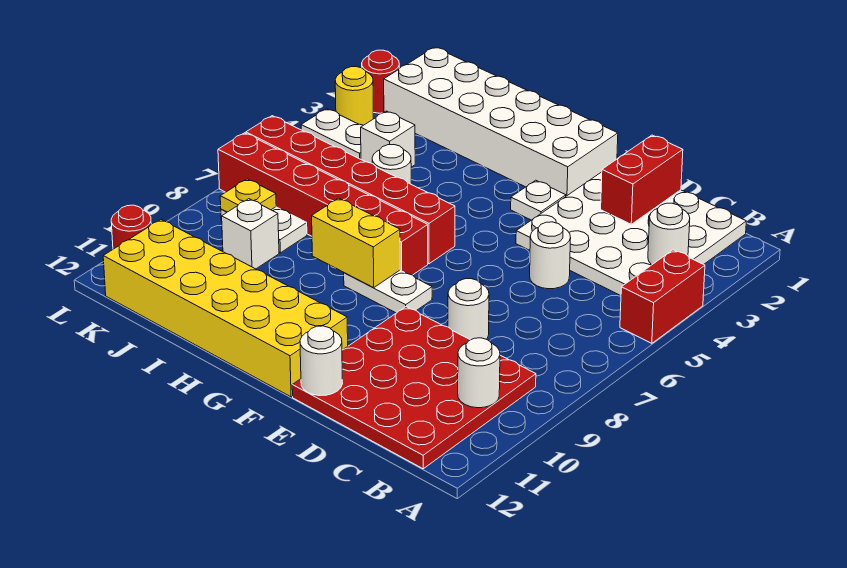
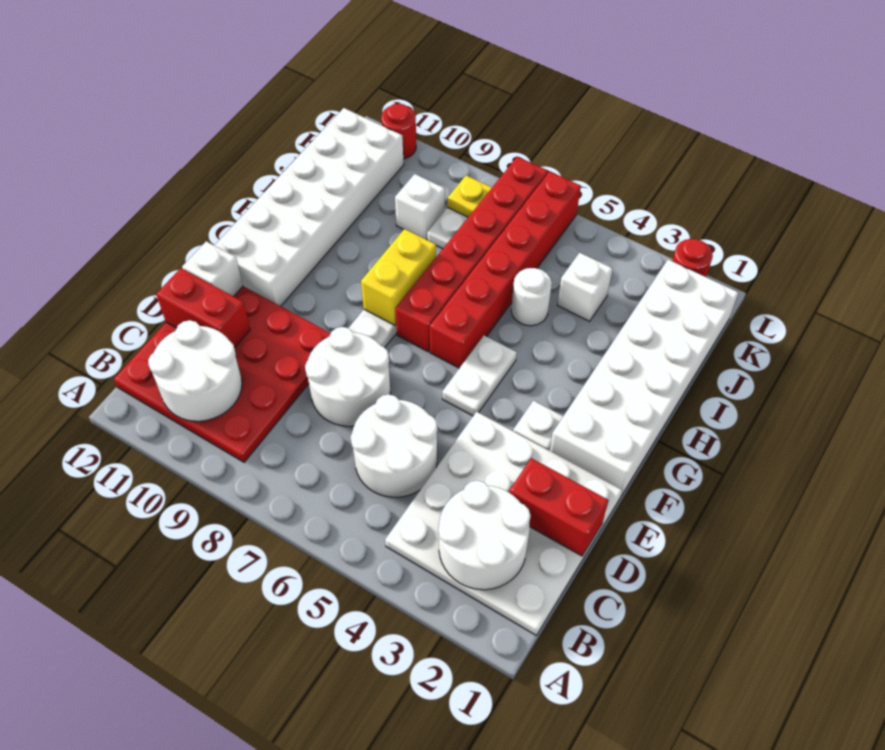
red brick A4:A5 level 1 -> red brick D11:D12 level 2
white round brick B3 level 2 -> white round brick B2:C3 level 2
white round brick B10 level 2 -> white round brick B10:C11 level 2
white round brick D5 level 1 -> white round brick C5:D6 level 1
white round brick D8 level 1 -> white round brick D7:E8 level 1
white round brick E12 level 2 -> white brick E12 level 2
yellow brick F11:K12 level 1 -> white brick F11:K12 level 1
white plate K4:L4 level 1 -> white plate F5:G5 level 1
yellow round brick L3 level 1 -> none

